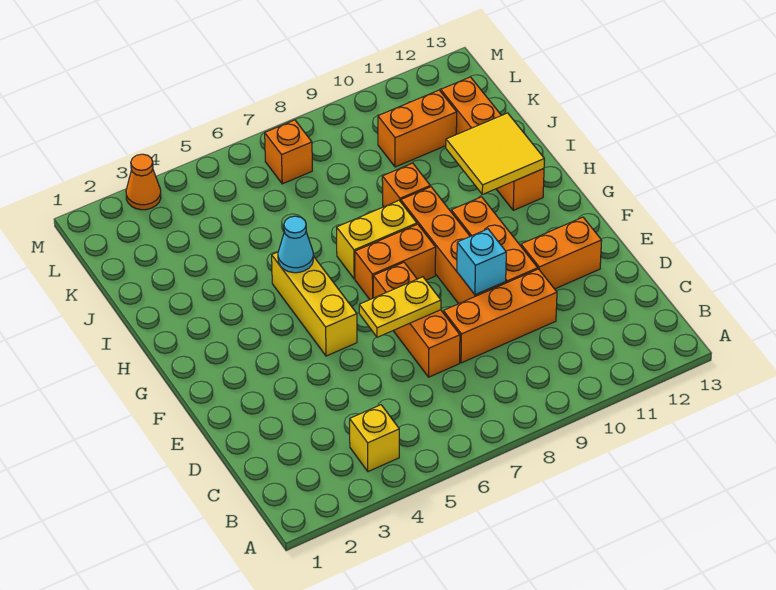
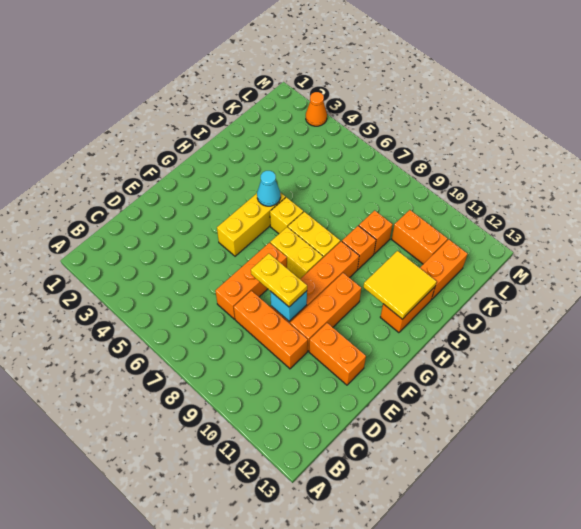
yellow brick B4 level 1 -> yellow brick H6 level 1
yellow plate E6:E7 level 2 -> yellow plate E8:E9 level 3
orange brick G7:G8 level 1 -> yellow brick G7:G8 level 1
orange brick L7 level 1 -> orange brick J9 level 1

